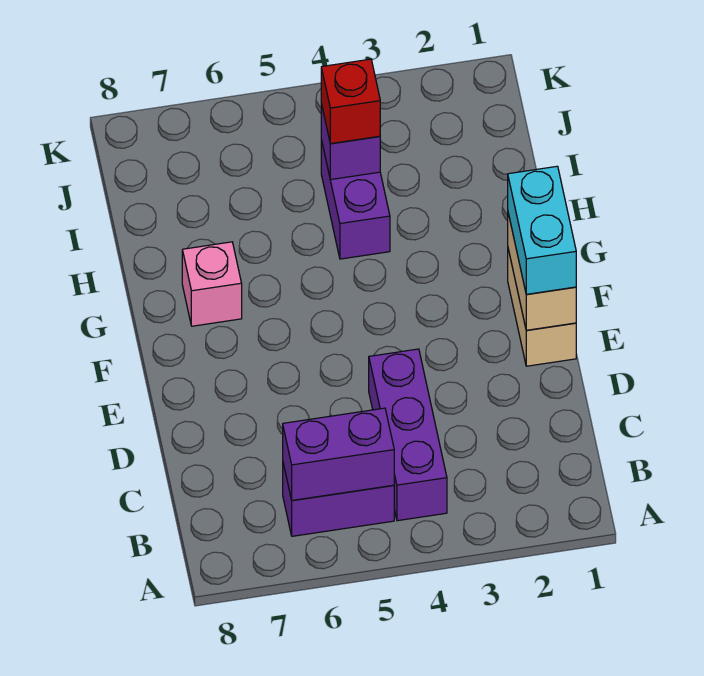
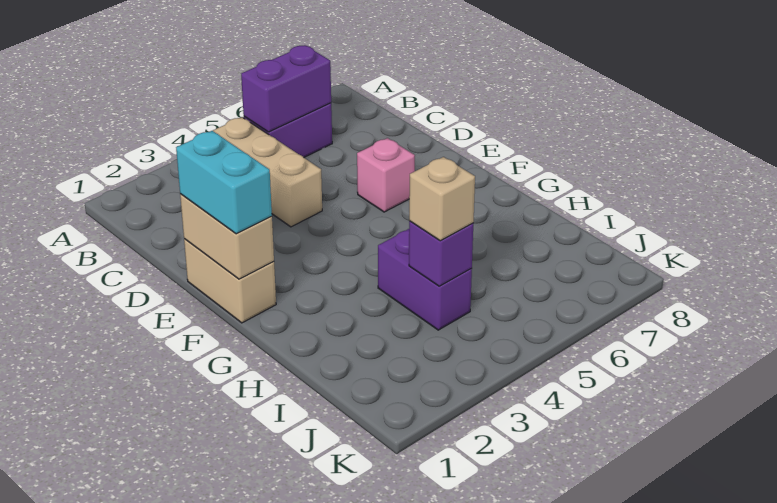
purple brick B4:D4 level 1 -> tan brick B4:D4 level 1
pink brick G7 level 1 -> pink brick E6 level 1
red brick I4 level 3 -> tan brick I4 level 3

